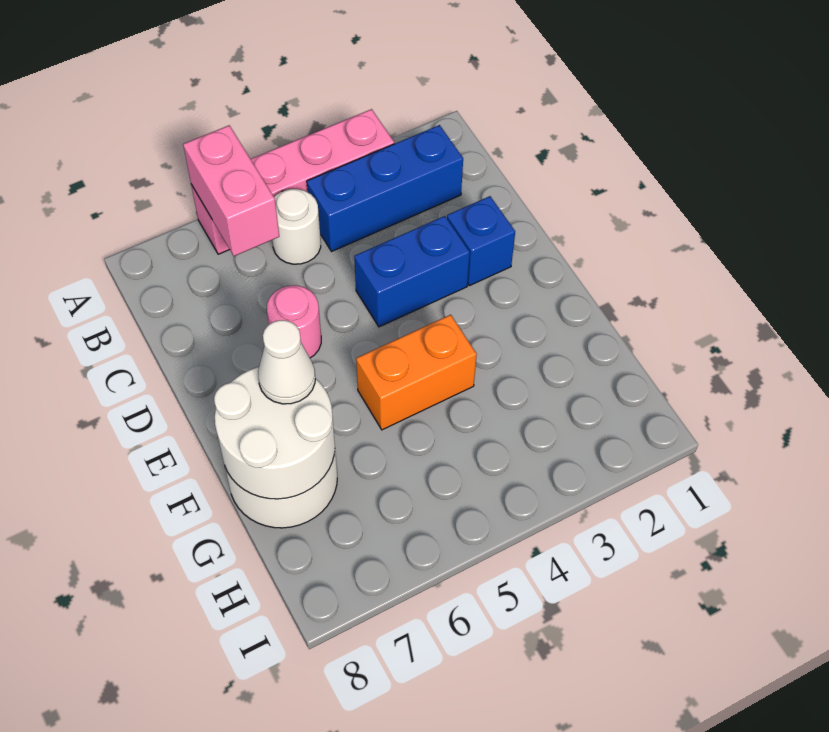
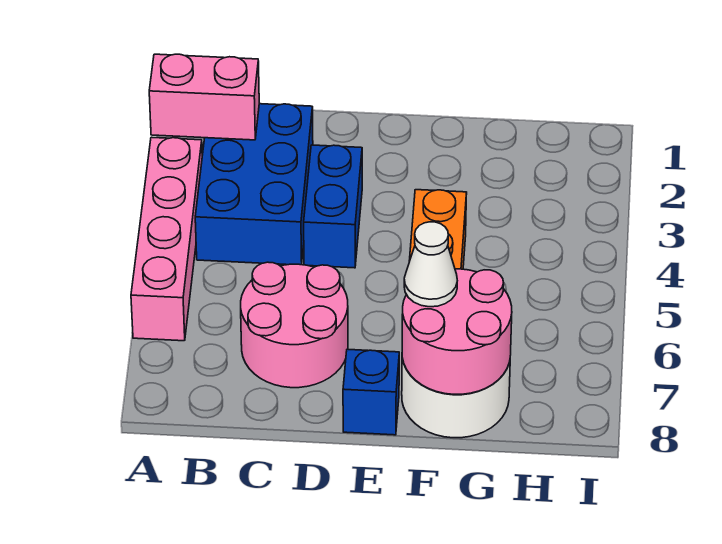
pink brick A6:B6 level 2 -> pink brick A2:B2 level 2
blue brick B2:B4 level 1 -> blue brick B2:C4 level 1
white round brick B5 level 1 -> none
blue brick D2 level 1 -> blue brick E8 level 1
pink round brick D6 level 1 -> pink round brick C6:D7 level 1
white round brick F7:G8 level 2 -> pink round brick F7:G8 level 2

